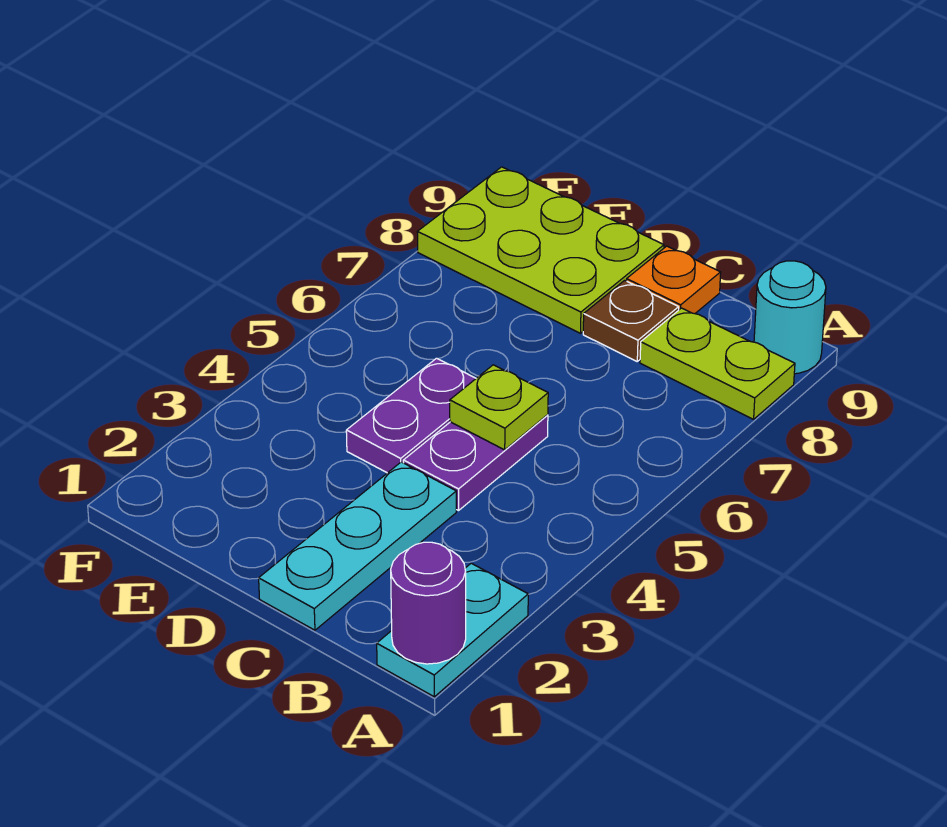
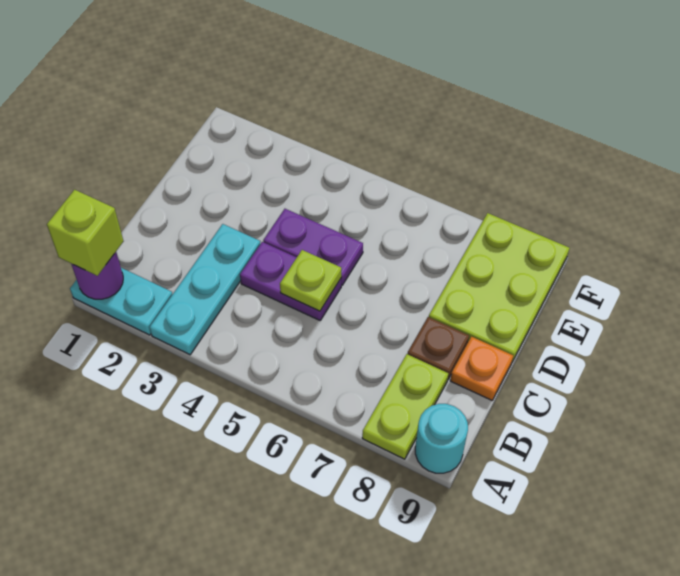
none -> lime brick A1 level 3
cyan plate C1:C3 level 1 -> cyan plate A3:C3 level 1

